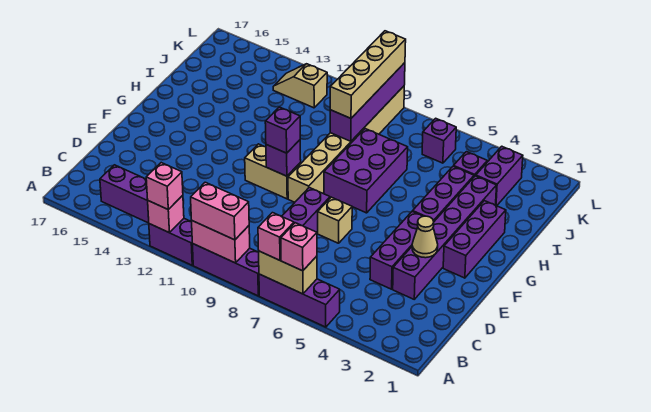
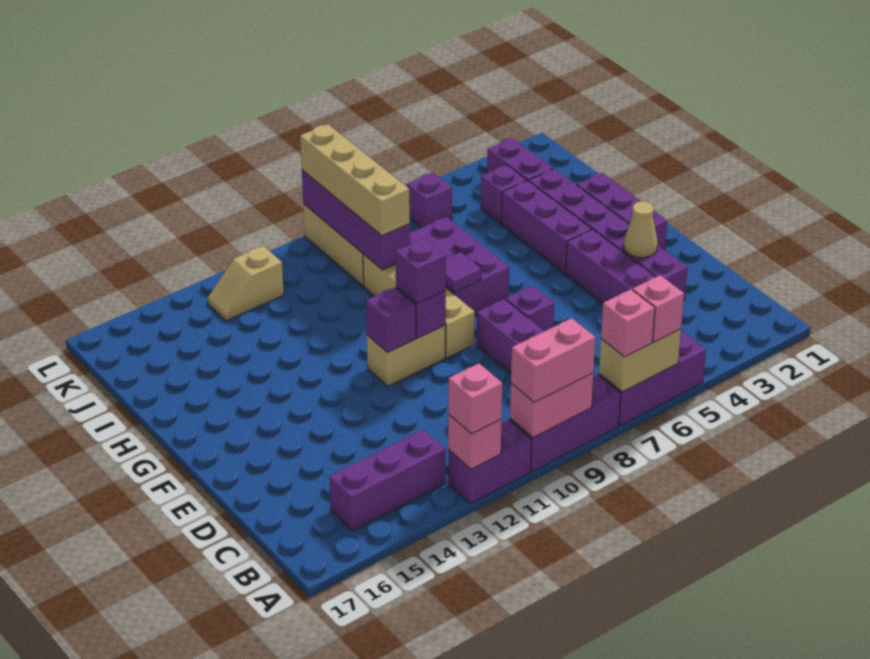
tan brick E7 level 1 -> purple brick E7 level 1
none -> purple brick F11 level 2
none -> purple tile G8 level 2

